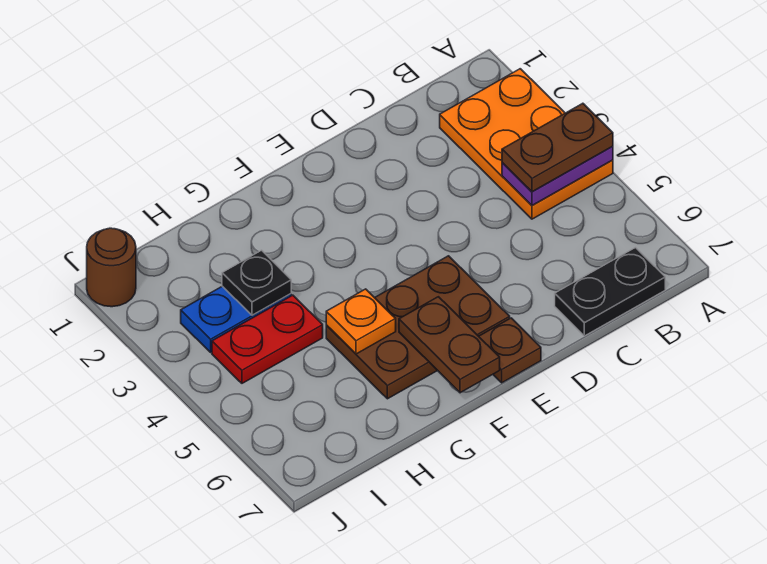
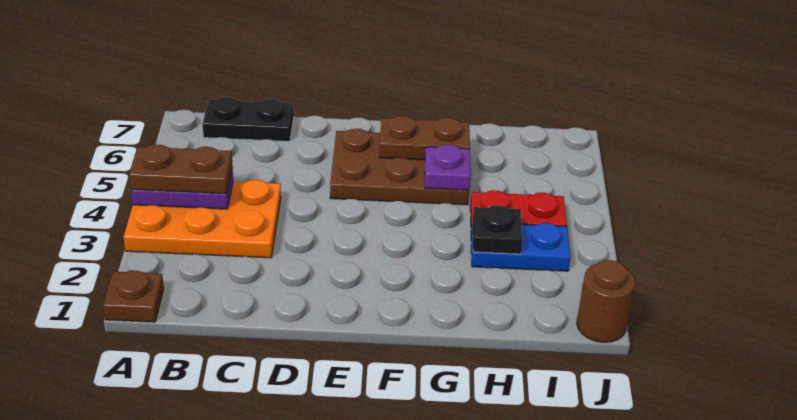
orange plate A2:B4 level 1 -> orange plate A3:C4 level 1
brown plate E7 level 1 -> brown plate A1 level 1
brown plate F6:F7 level 2 -> brown plate F6:G6 level 2
orange plate G5 level 2 -> purple plate G5 level 2

